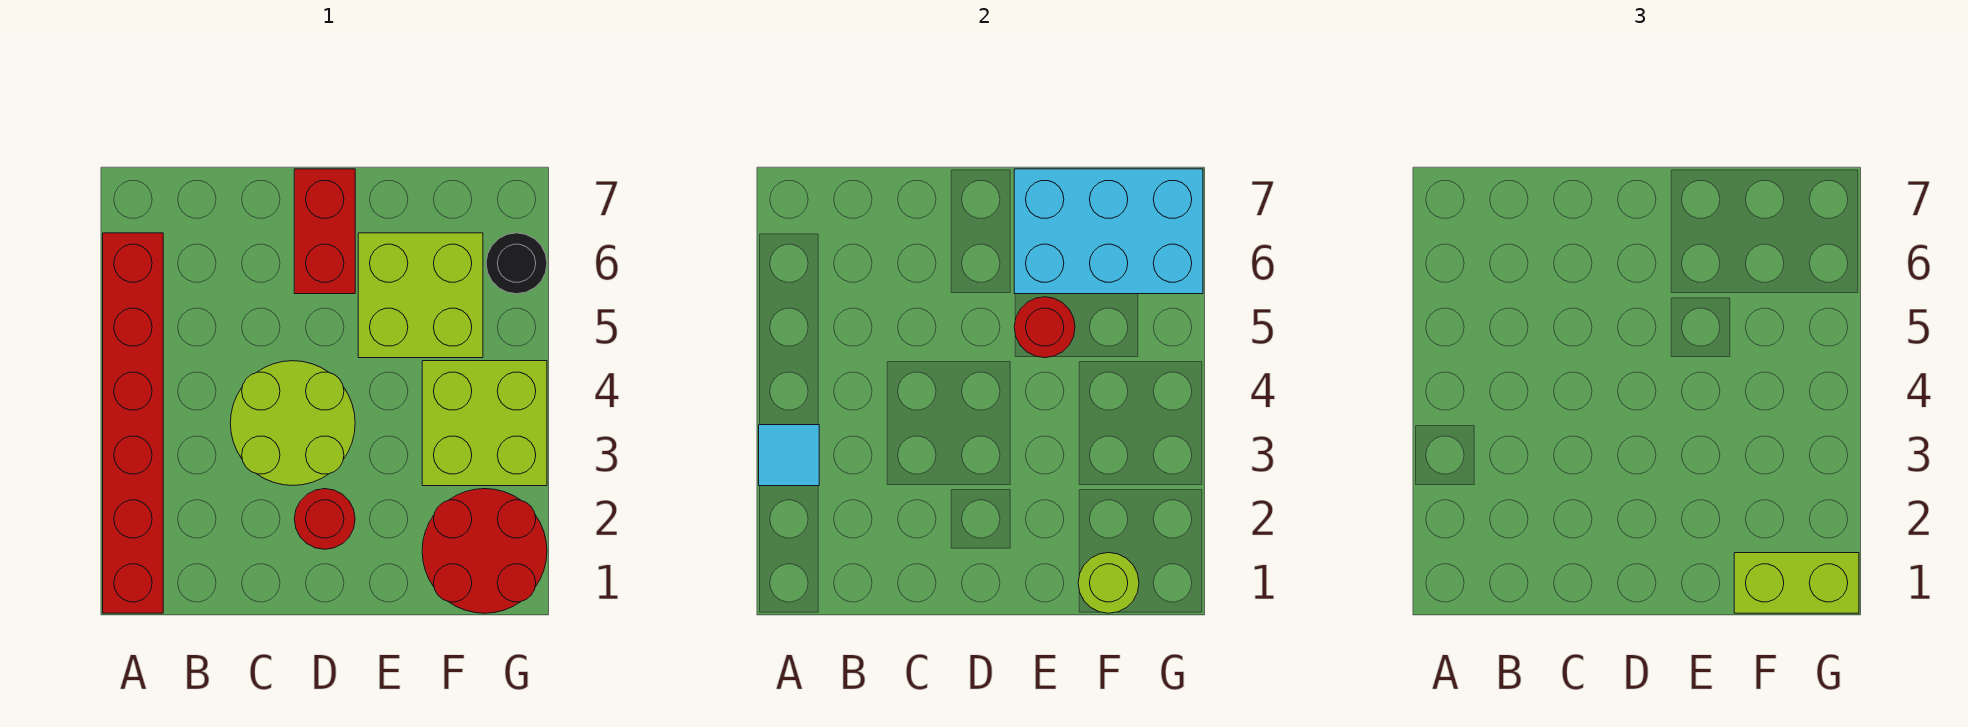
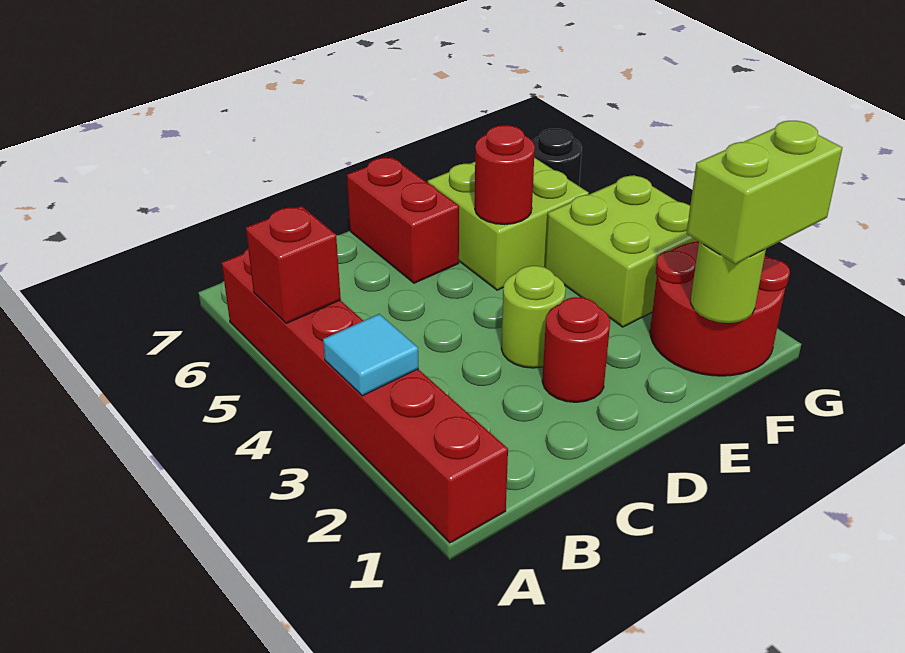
none -> red brick A5 level 2
lime round brick C3:D4 level 1 -> lime round brick D3 level 1
cyan brick E6:G7 level 2 -> none

